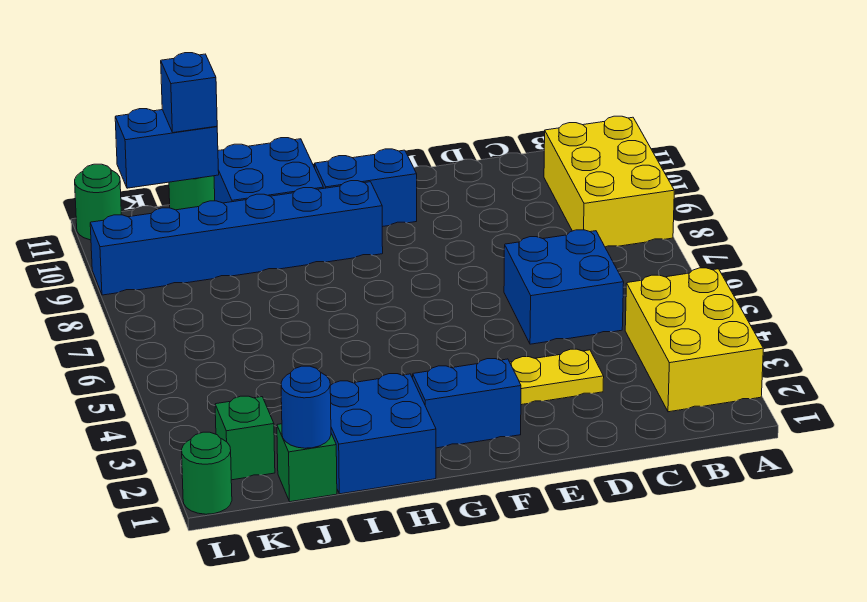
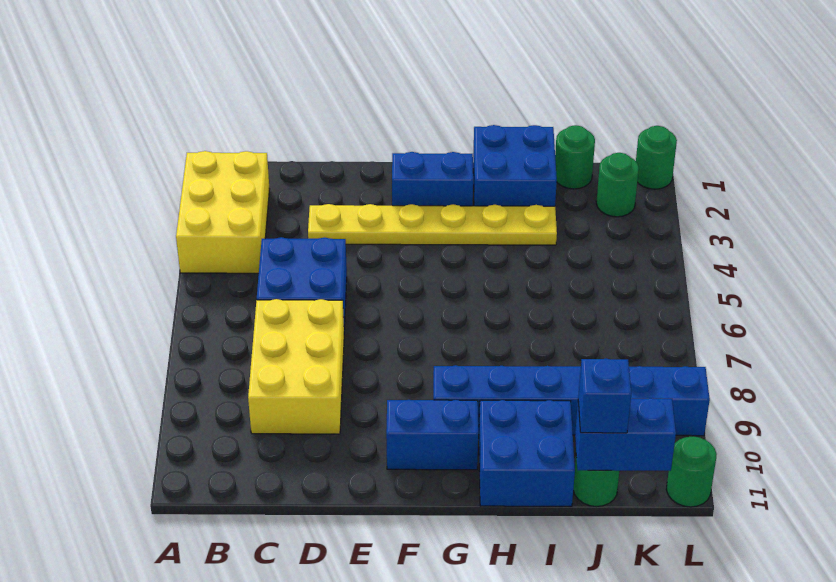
yellow brick A8:B10 level 1 -> yellow brick C7:D9 level 1
green brick J1 level 1 -> green round brick J1 level 1
blue round brick J1 level 2 -> none
green brick K2 level 1 -> green round brick K2 level 1

